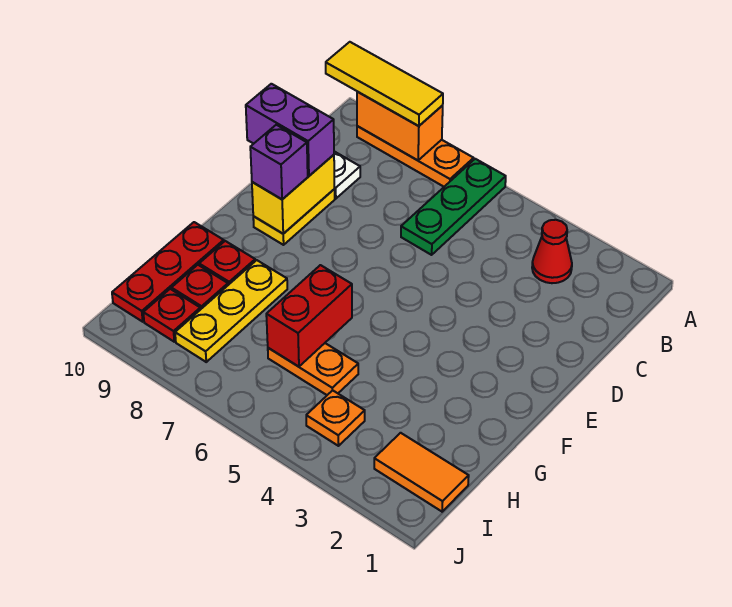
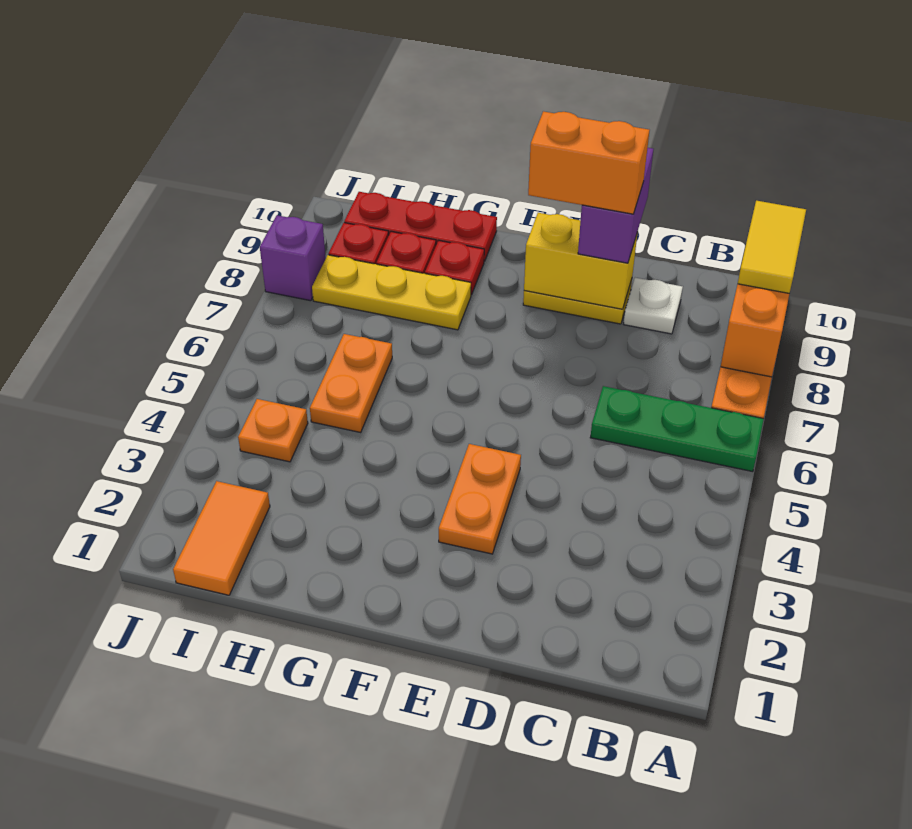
yellow tile A8:A10 level 3 -> yellow tile A9:A10 level 3
red cone B3 level 1 -> none
none -> orange brick D9:E9 level 4
none -> orange plate E3:E4 level 1
purple brick E9 level 3 -> purple brick J8 level 1
red brick G6:H6 level 2 -> none

